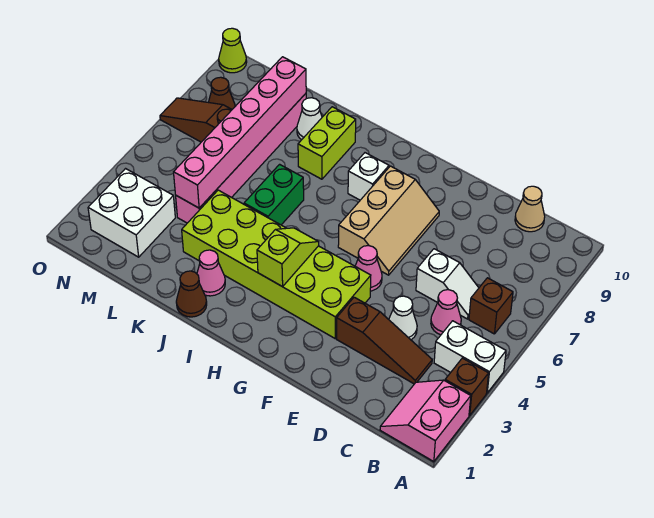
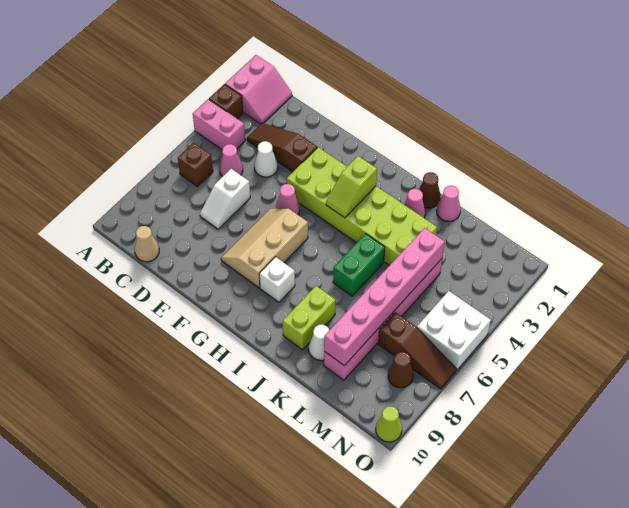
white brick A4:B4 level 1 -> pink brick A4:B4 level 1
white slope C6:D6 level 1 top D -> white slope D6:D7 level 1 top 6
none -> pink cone K1 level 1
white brick M2:N3 level 1 -> white brick N5:O6 level 1

